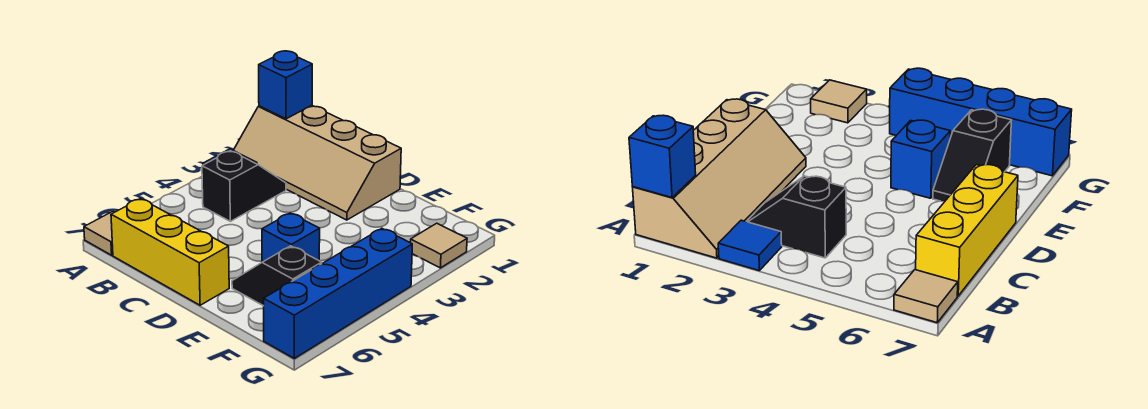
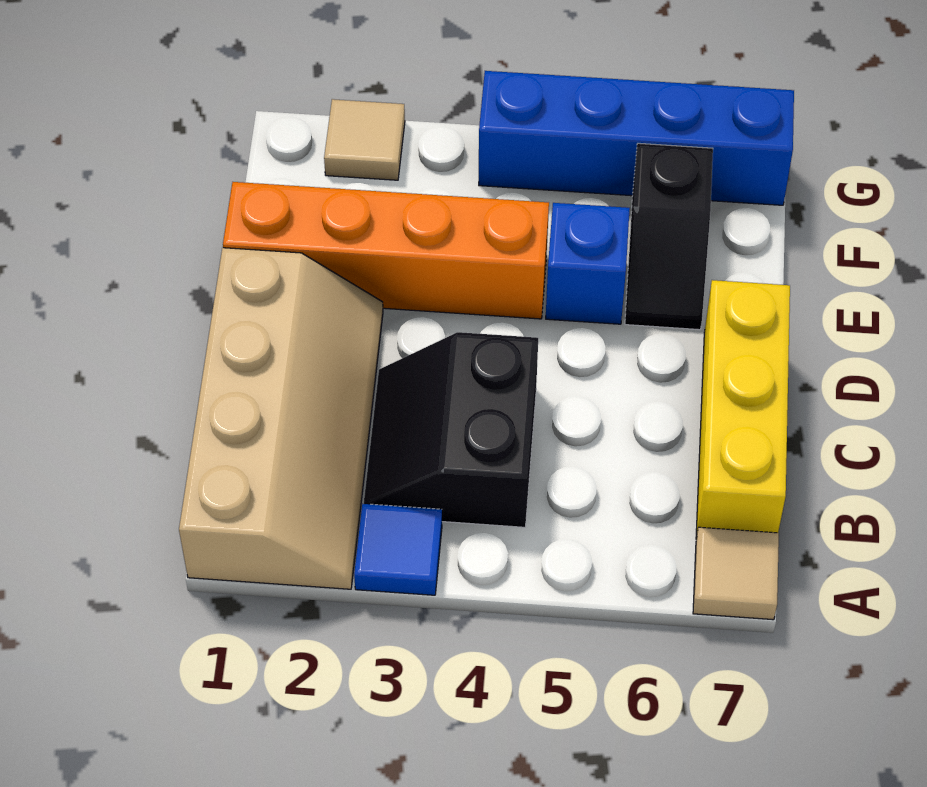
blue brick A1 level 2 -> none
black slope B3:B4 level 1 top 4 -> black slope B3:C4 level 1 top 4
none -> orange brick E1:E4 level 1

